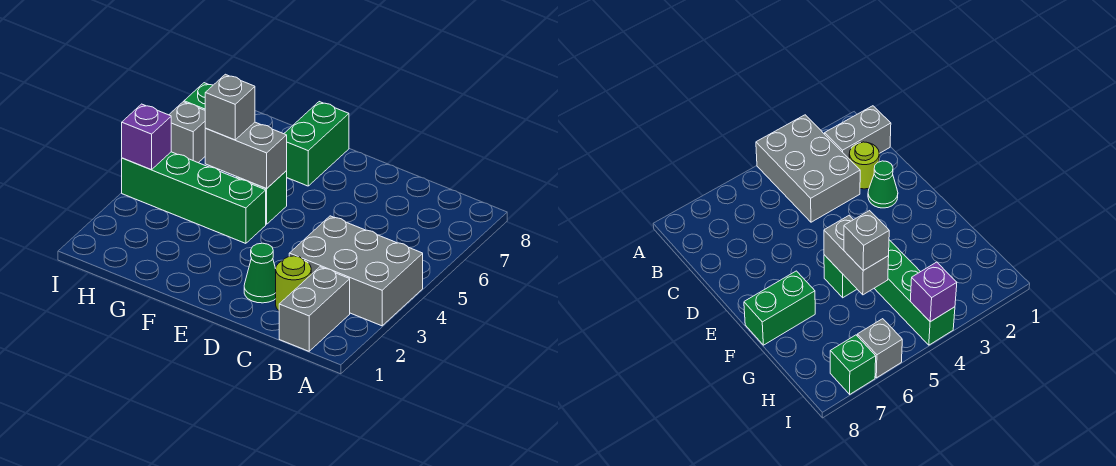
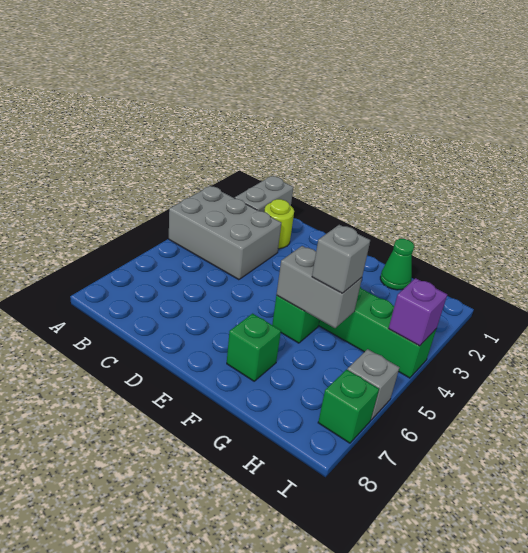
green cone D2 level 1 -> green cone G1 level 1
green brick F7:F8 level 1 -> green brick F7 level 1

